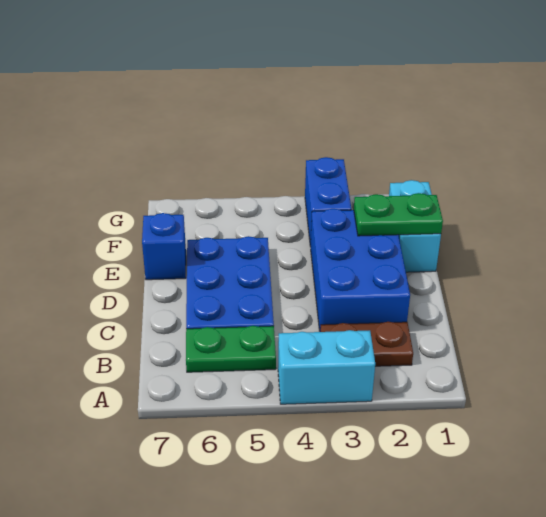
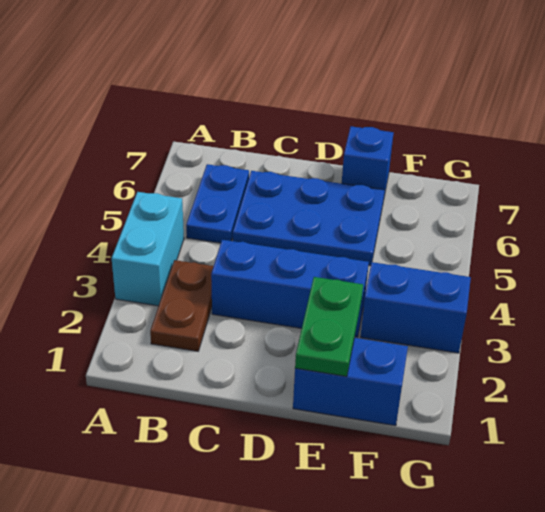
green plate B5:B6 level 1 -> blue plate B5:B6 level 1
blue brick C2:E3 level 1 -> blue brick C3:E3 level 1
cyan brick E1:F1 level 1 -> blue brick E1:F1 level 1

